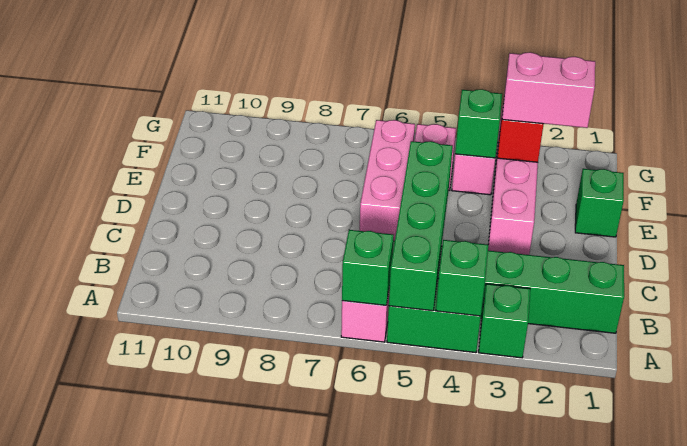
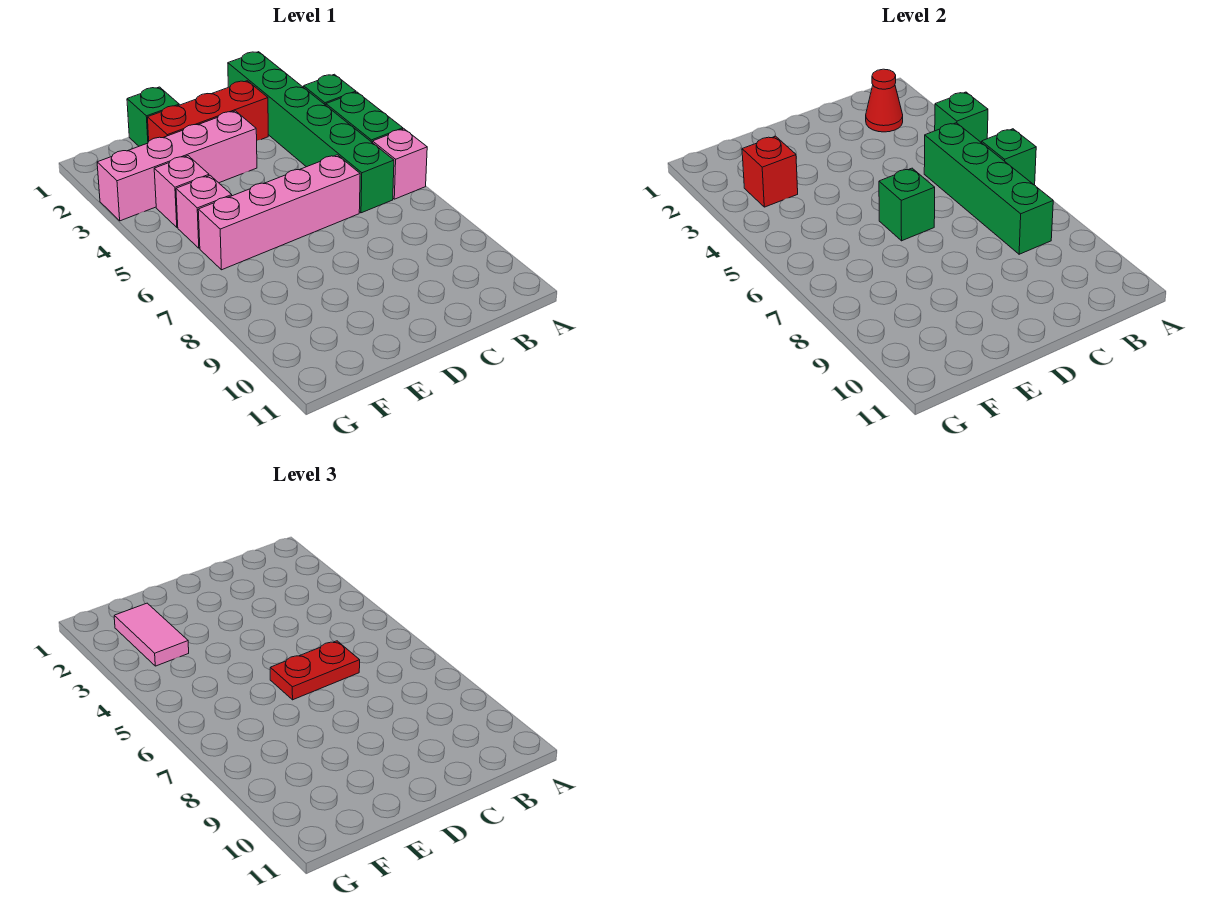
green brick A5:D5 level 2 -> green brick B5:B8 level 2
none -> red cone B2 level 2
none -> red brick C2:E2 level 1
none -> red plate C6:D6 level 3
pink brick D6:F6 level 1 -> pink brick C6:F6 level 1
pink brick F2:F3 level 3 -> pink tile F2:F3 level 3
green brick F4 level 2 -> green brick D6 level 2

